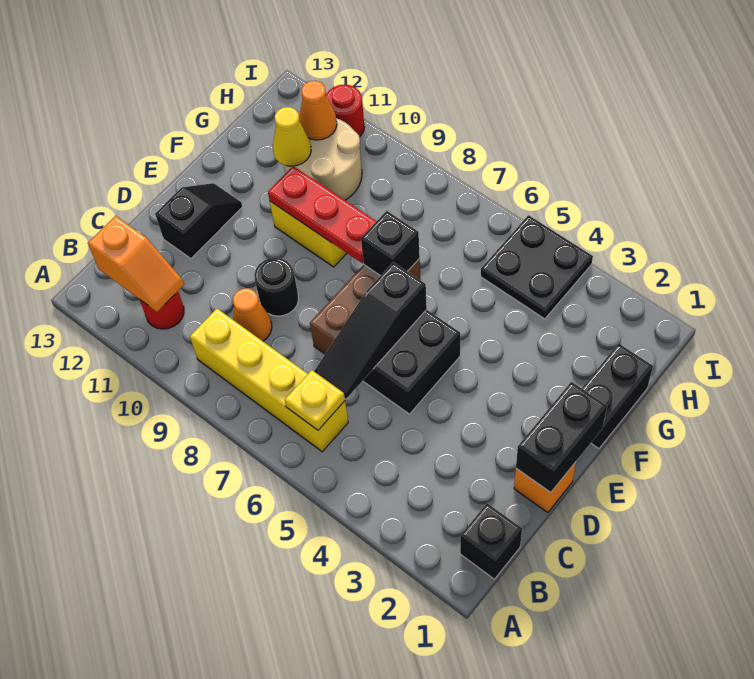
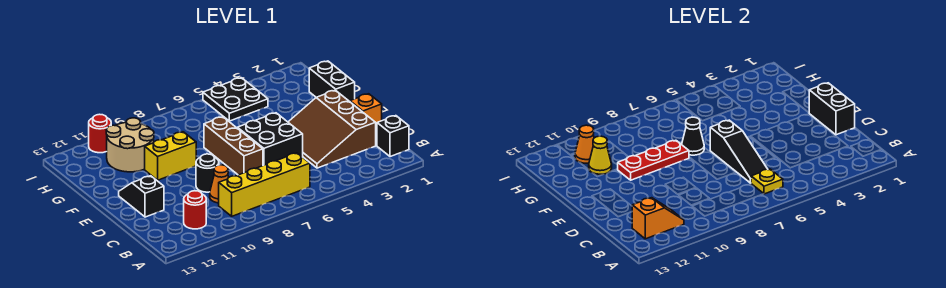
none -> brown slope C2:E4 level 1 top 2
black brick F7 level 2 -> black cone F7 level 2

